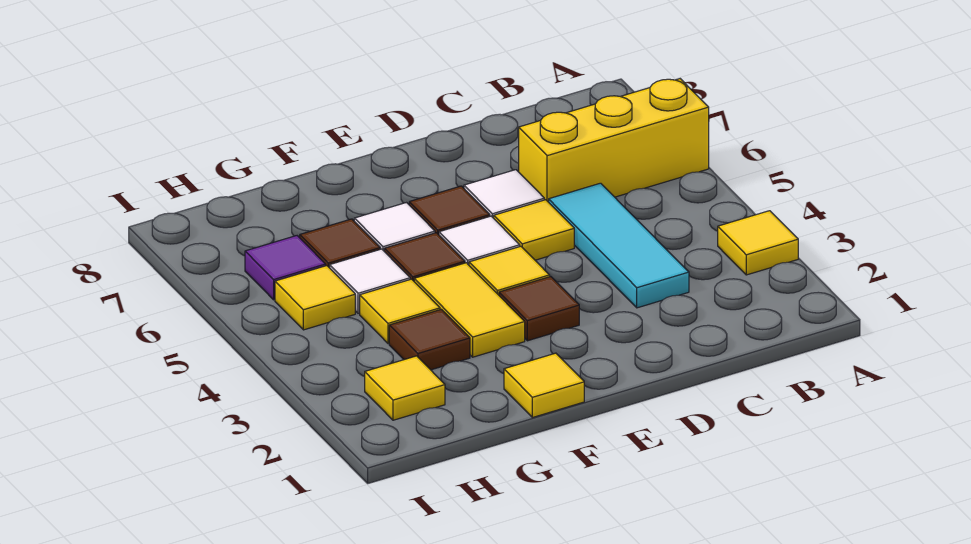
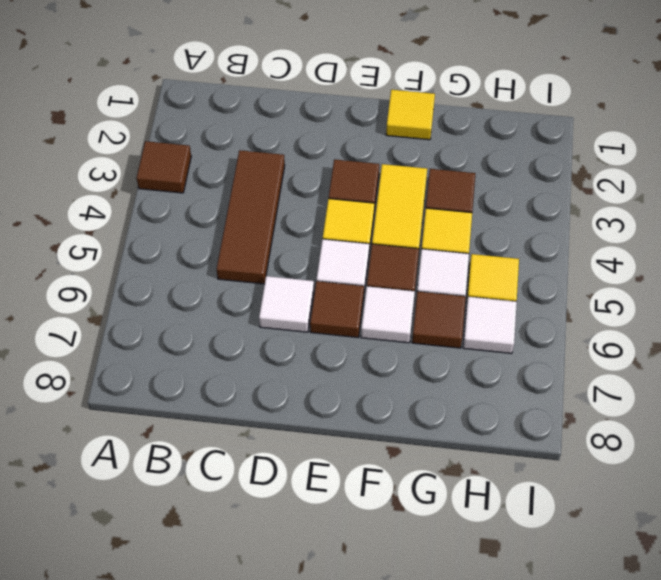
yellow tile A3 level 1 -> brown tile A3 level 1
yellow brick A6:C6 level 1 -> none
cyan tile C3:C5 level 1 -> brown tile C3:C5 level 1
yellow tile D5 level 1 -> none
yellow tile H2 level 1 -> none
purple tile H6 level 1 -> white tile H6 level 1

